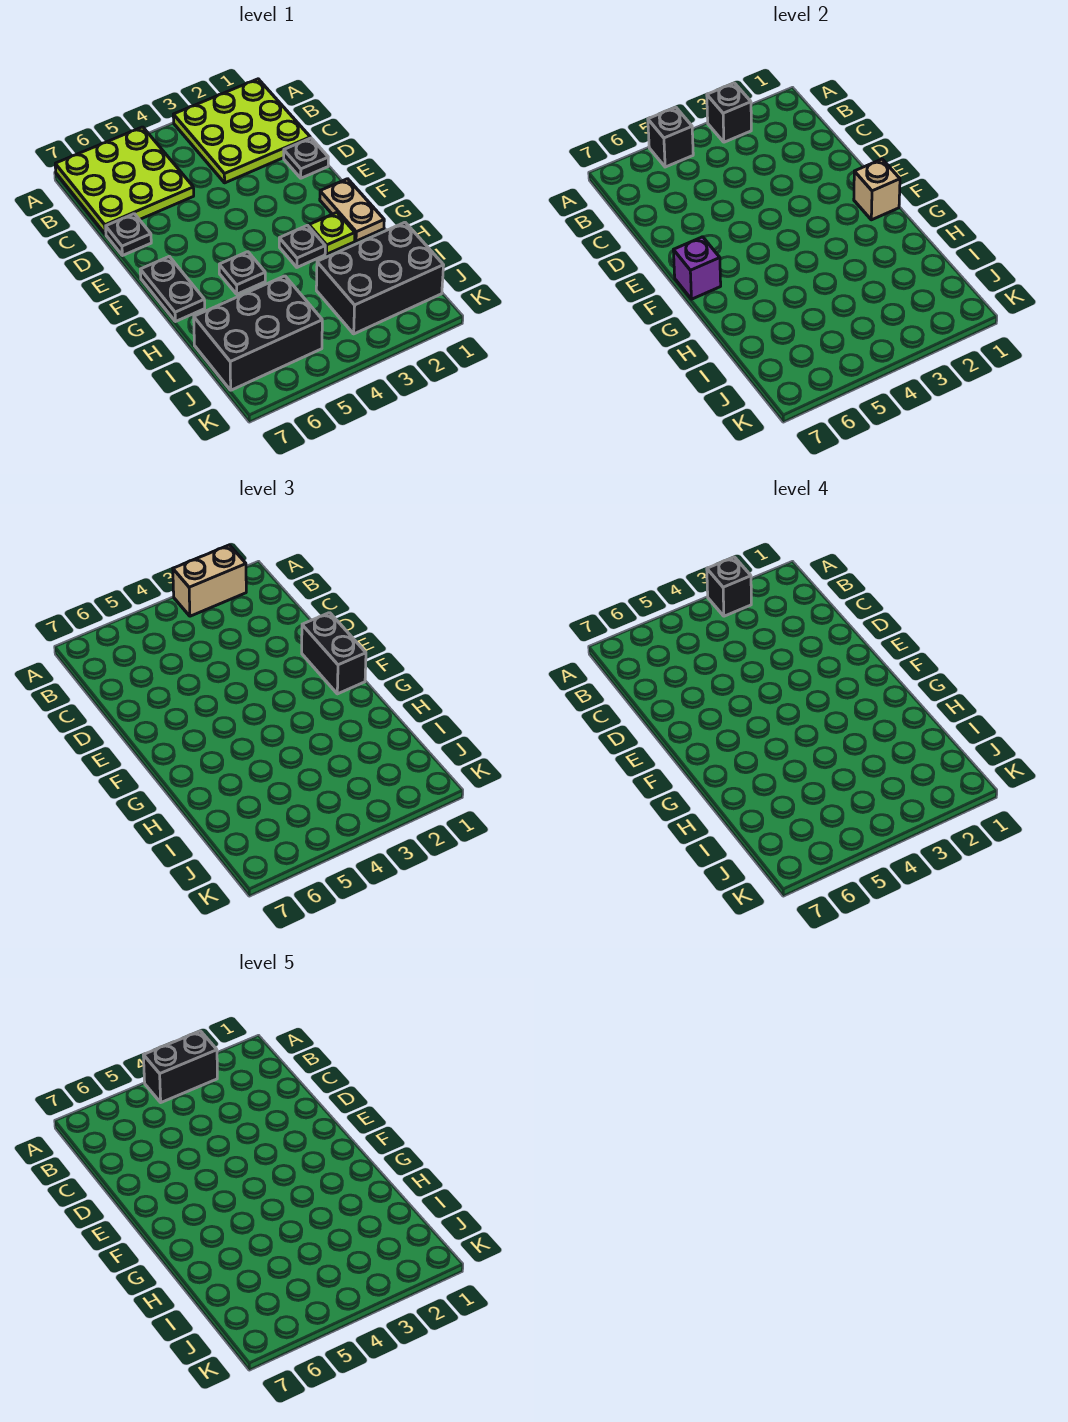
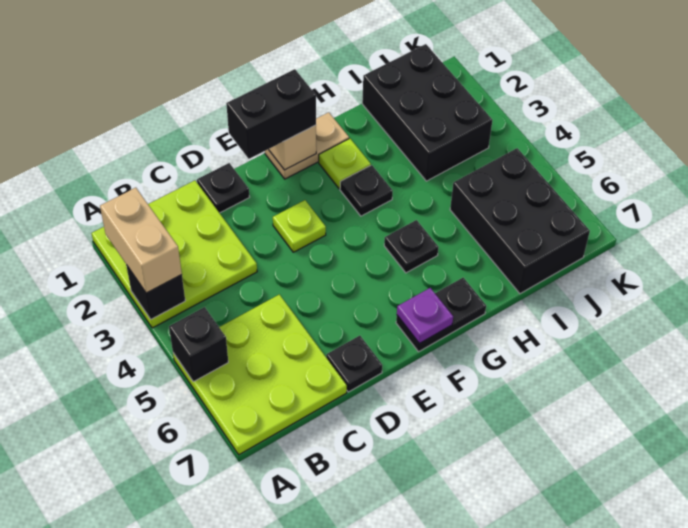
black brick A3 level 4 -> none
black brick A3:A4 level 5 -> none
none -> lime plate E3 level 1
purple brick F7 level 2 -> purple plate F7 level 2

